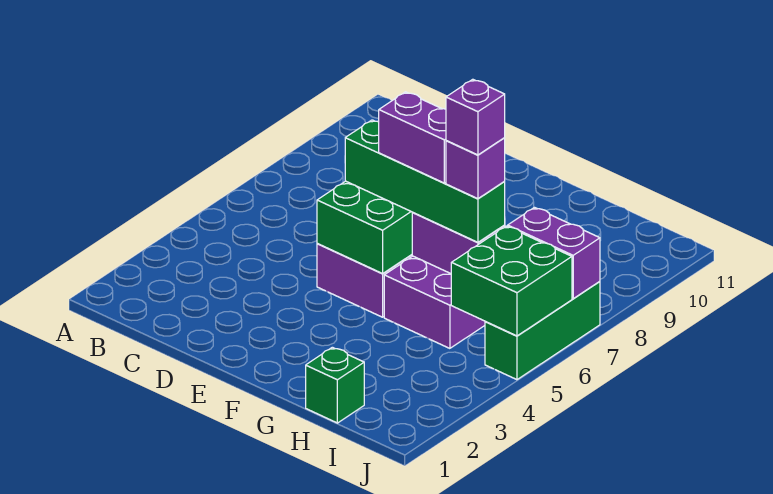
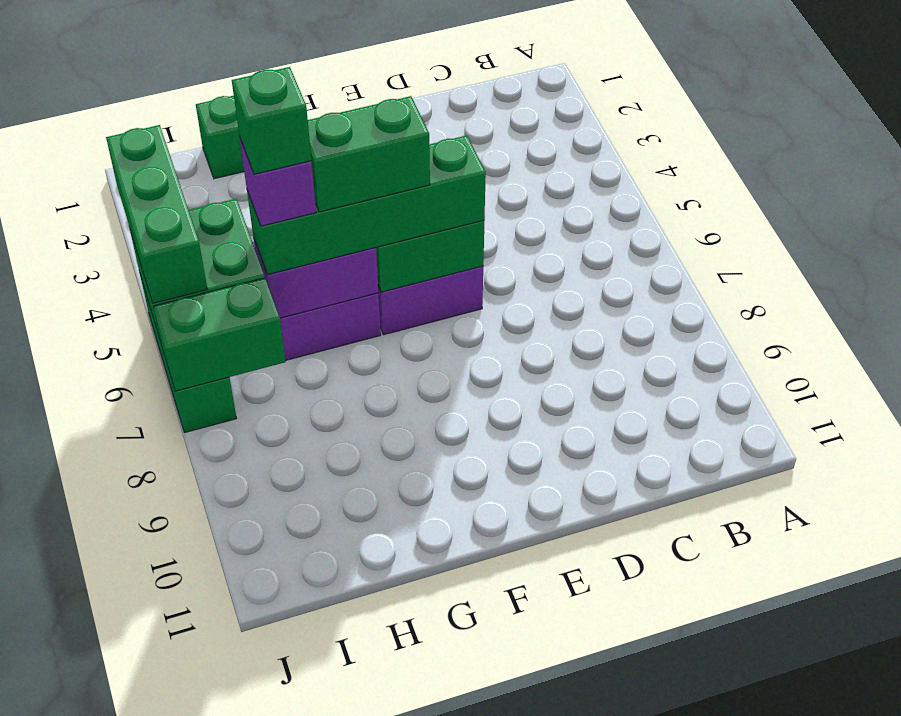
purple brick F6:G6 level 4 -> green brick F6:G6 level 4
purple brick H6 level 5 -> green brick H6 level 5
purple brick I7:J7 level 2 -> green brick I7:J7 level 2
none -> green brick J4:J6 level 3

